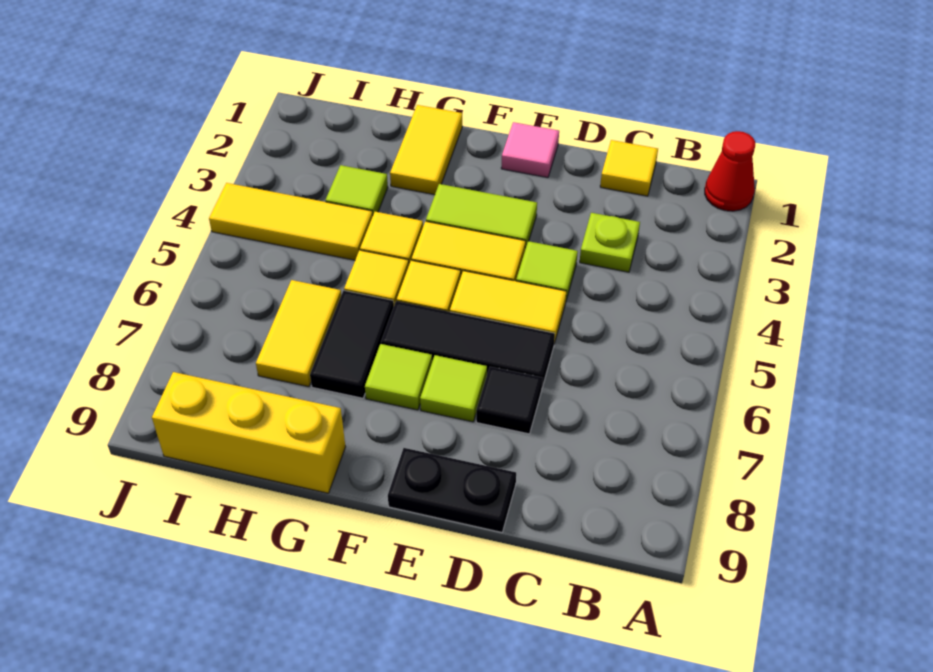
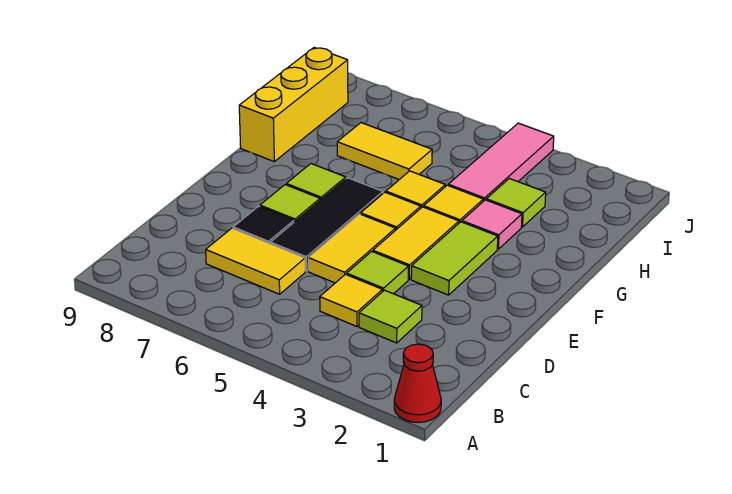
yellow tile C1 level 1 -> yellow tile C4 level 1
lime plate C3 level 1 -> lime tile C3 level 1
black plate D9:E9 level 1 -> none
pink tile E1 level 1 -> pink tile G3 level 1
yellow tile G1:G2 level 1 -> yellow tile C6:C7 level 1
black tile G6:G7 level 1 -> none
yellow tile H4:J4 level 1 -> pink tile H4:J4 level 1

